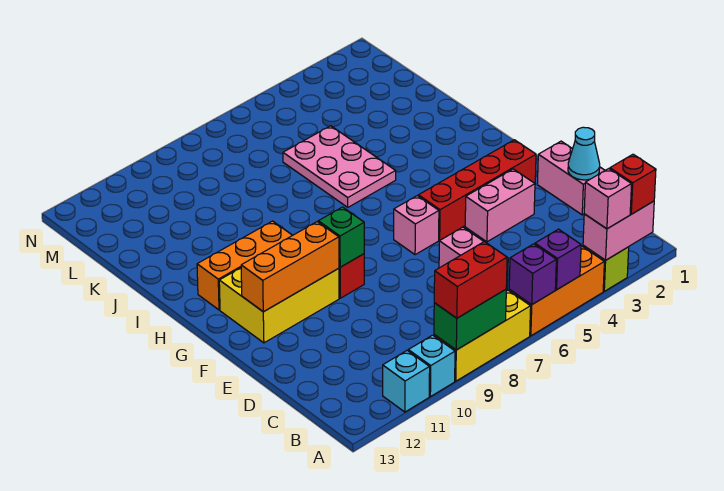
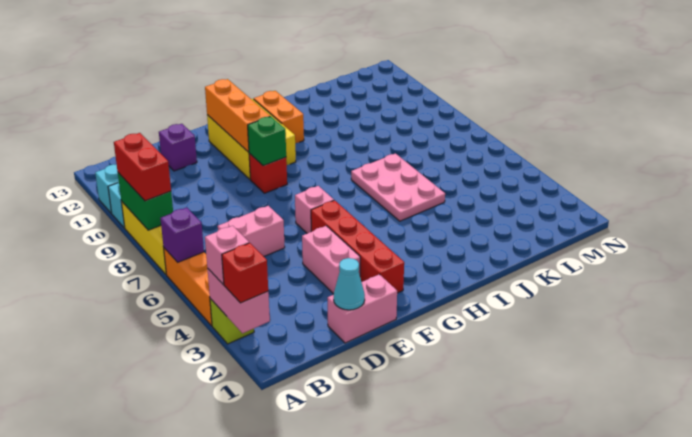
purple brick A5 level 2 -> purple brick D12 level 1
orange brick H10:H12 level 1 -> orange brick H11:H12 level 1
pink plate I5:K6 level 1 -> pink plate I5:J7 level 1

